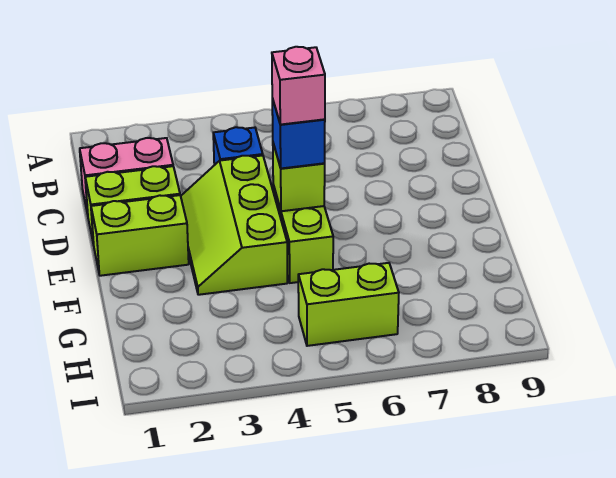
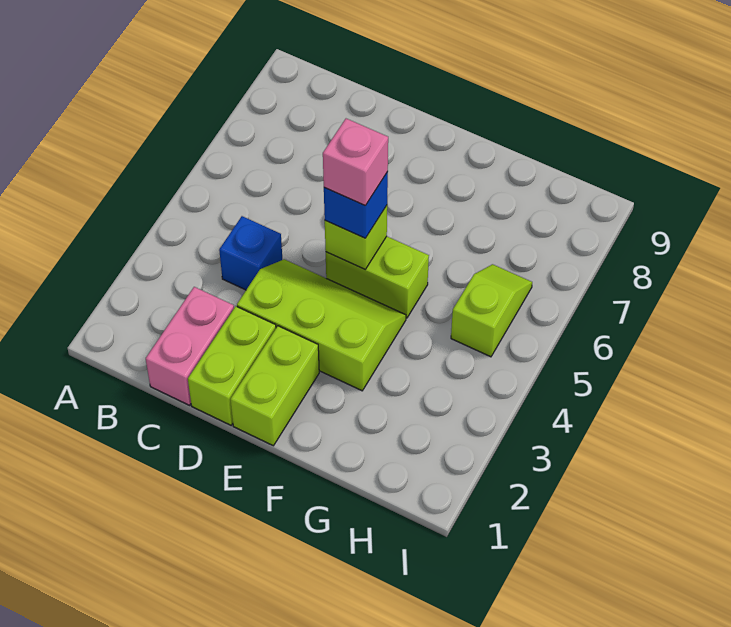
lime slope D3:F4 level 1 top 4 -> lime slope D3:F4 level 1 top 3
lime brick H5:H6 level 1 -> lime slope H5:H6 level 1 top 5

